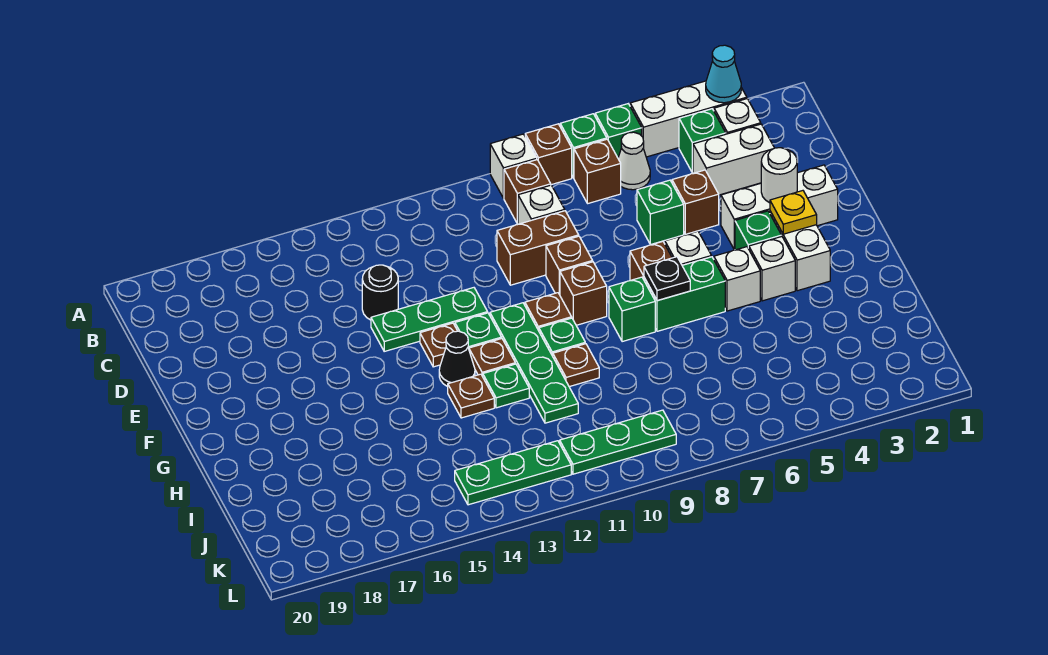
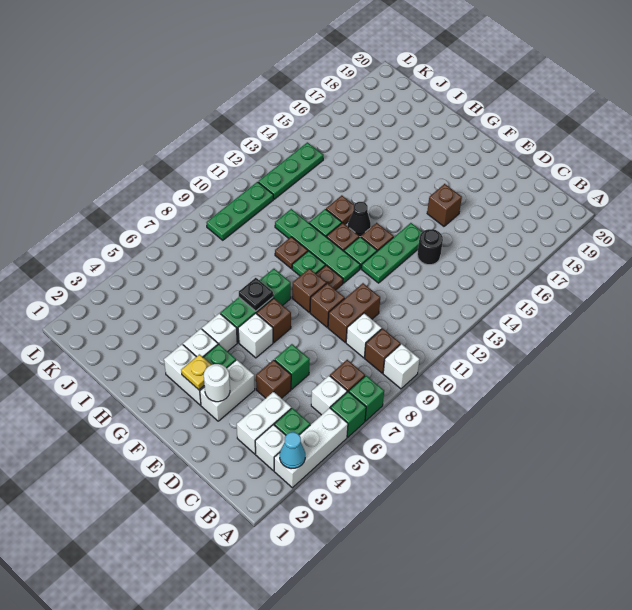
brown brick A8 level 1 -> brown brick E16 level 1
white cone B6 level 1 -> white brick B6 level 1
white brick E2:E4 level 1 -> white brick E3:E4 level 1

